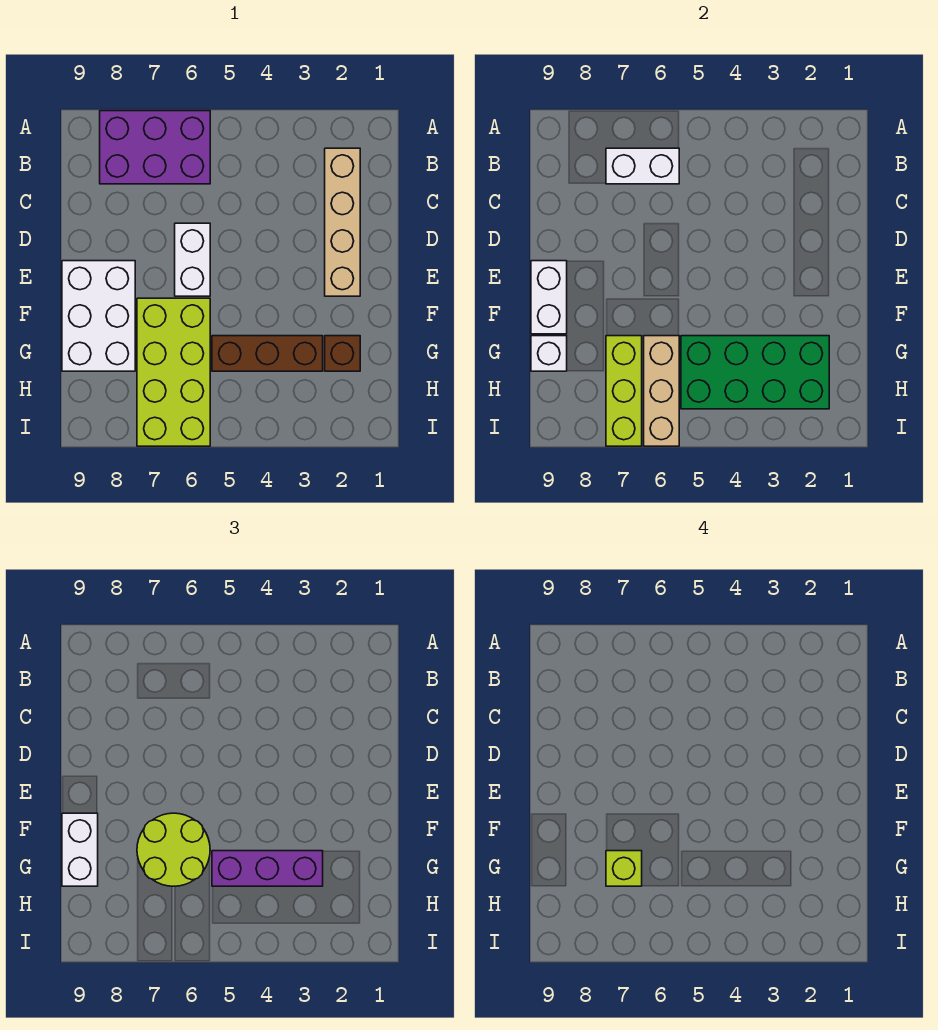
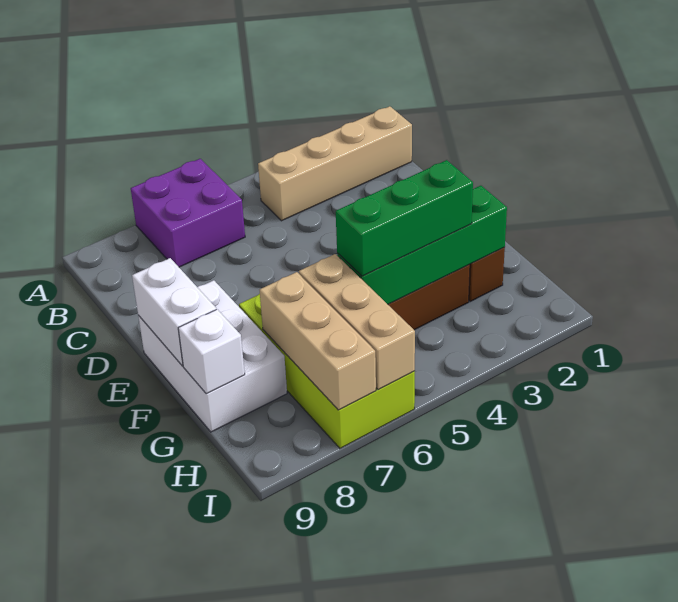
purple brick A6:B8 level 1 -> purple brick A6:B7 level 1
tan brick B2:E2 level 1 -> tan brick B1:B4 level 1
white brick B6:B7 level 2 -> none
white brick D6:E6 level 1 -> none
lime round brick F6:G7 level 3 -> none
white brick F9:G9 level 3 -> none
green brick G2:H5 level 2 -> green brick G2:G5 level 2
purple brick G3:G5 level 3 -> green brick G3:G5 level 3
lime brick G7:I7 level 2 -> tan brick G7:I7 level 2
lime brick G7 level 4 -> none

